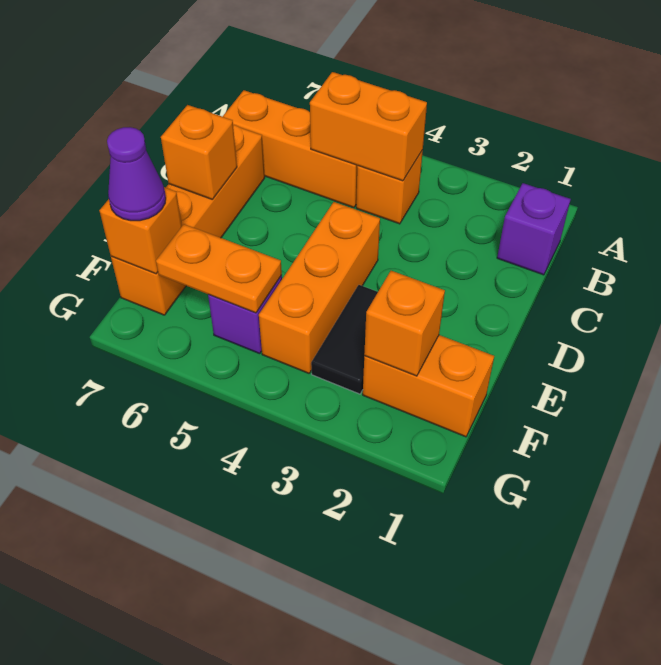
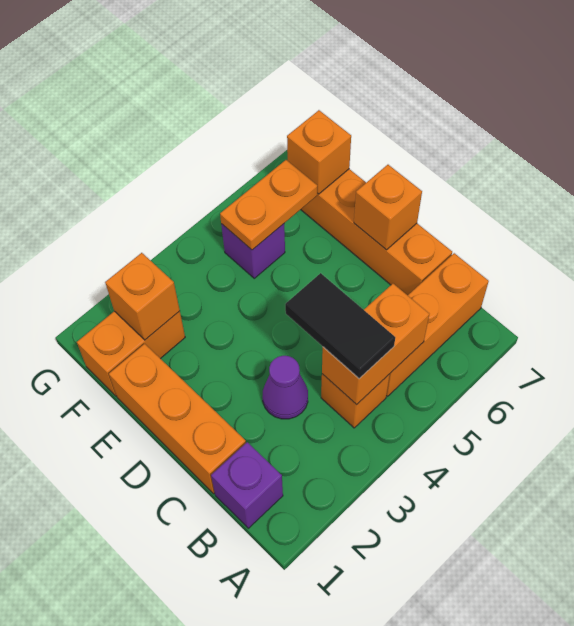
orange brick D4:F4 level 1 -> orange brick C1:E1 level 1
black tile E3:F3 level 1 -> black tile B4:C4 level 3
purple cone F7 level 3 -> purple cone C3 level 1

